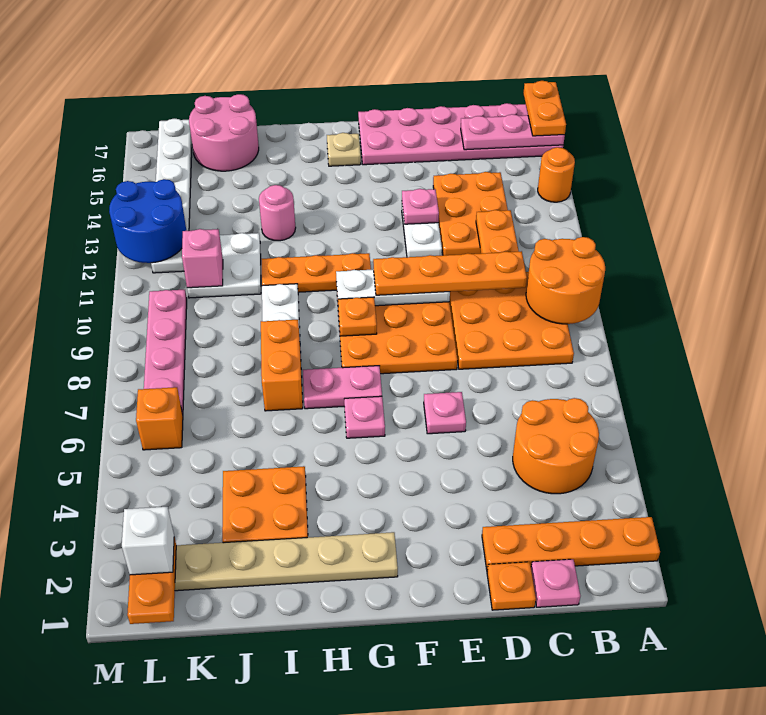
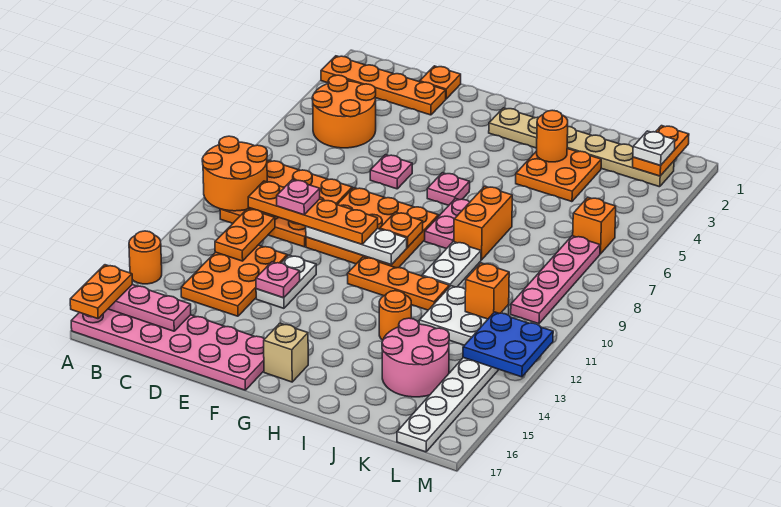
pink plate C1 level 1 -> pink plate D10 level 4
pink plate G7:H7 level 1 -> pink plate H7:H8 level 1
tan plate G16 level 1 -> tan brick G16 level 1
none -> orange round brick I3 level 2
pink round brick I13 level 1 -> orange round brick I13 level 1
pink round brick J16:K17 level 1 -> pink round brick J14:K15 level 1
pink brick K11 level 2 -> orange brick K11 level 2
white brick L2 level 3 -> white plate L2 level 3
blue round brick L12:M13 level 2 -> blue plate L12:M13 level 2

